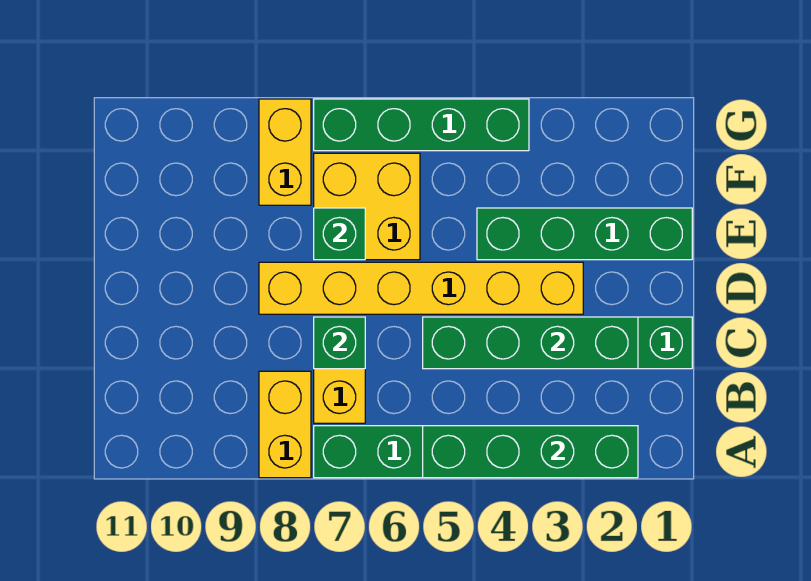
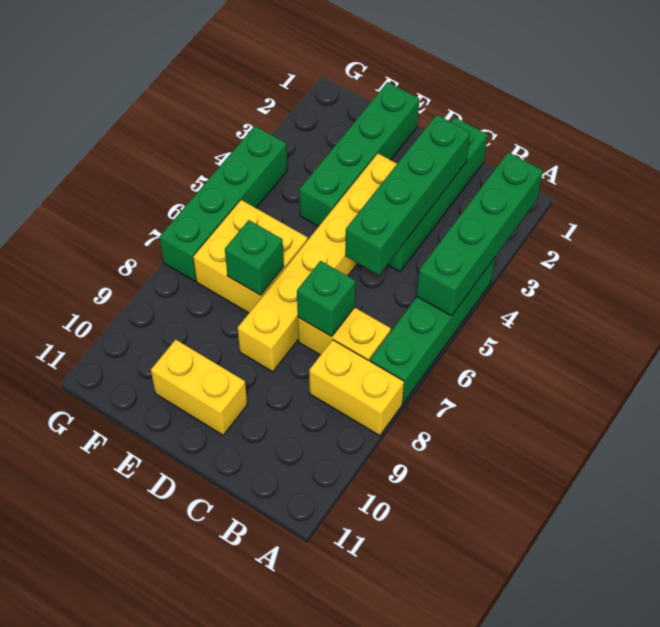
yellow brick F8:G8 level 1 -> yellow brick D10:E10 level 1

